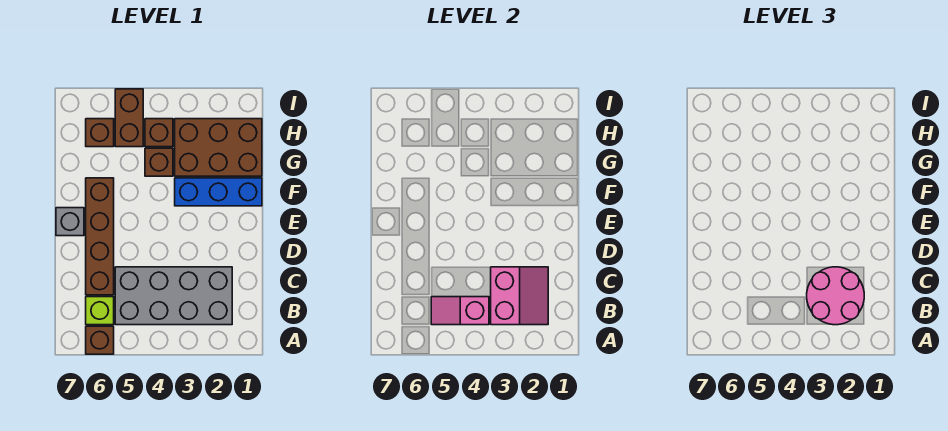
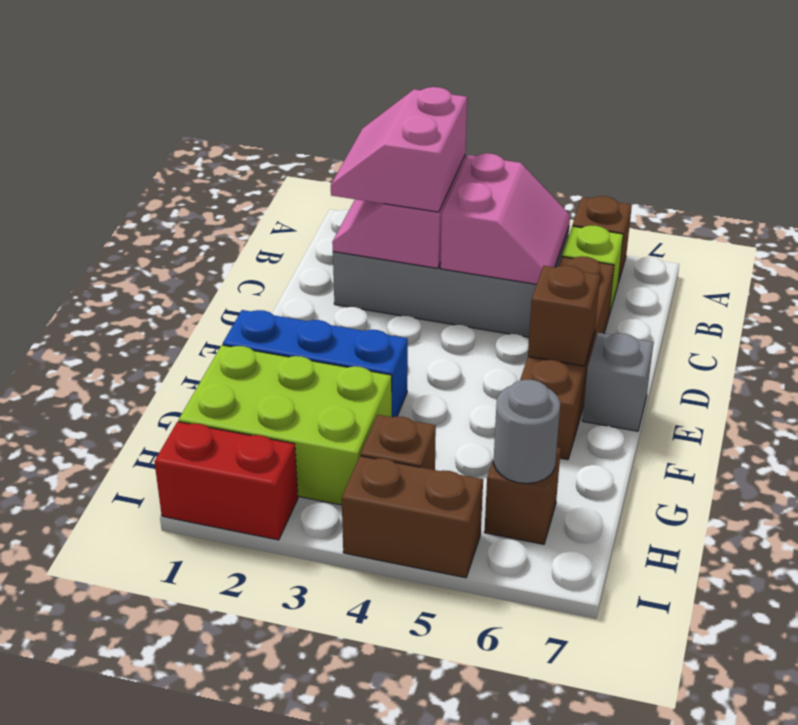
pink round brick B2:C3 level 3 -> pink slope B2:C3 level 3 top 3
pink slope B4:B5 level 2 top 4 -> pink slope B4:C5 level 2 top 4
brown brick G1:H3 level 1 -> lime brick G1:H3 level 1
brown brick G4 level 1 -> brown brick E6 level 2
brown brick H5:I5 level 1 -> brown brick I4:I5 level 1
none -> grey round brick H6 level 2
none -> red brick I1:I2 level 1

